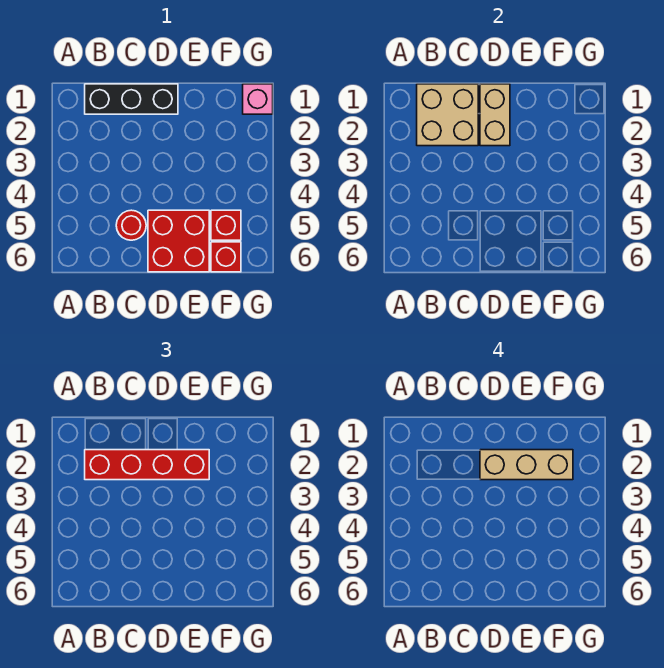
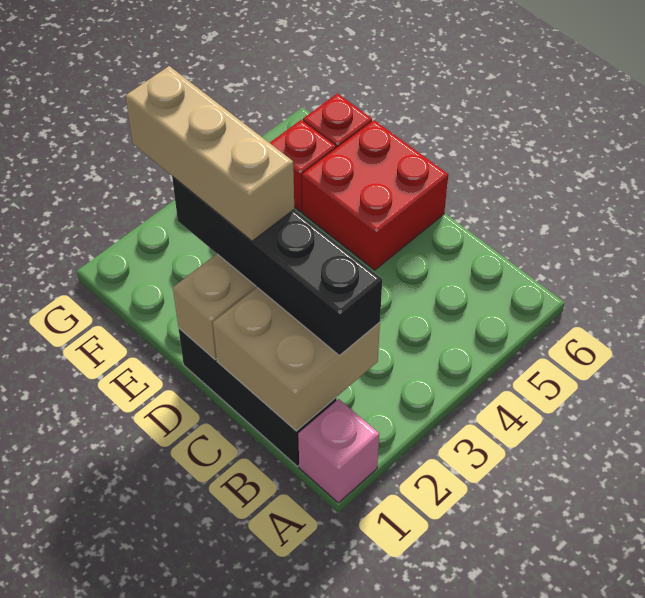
red brick B2:E2 level 3 -> black brick B2:E2 level 3
red round brick C5 level 1 -> none
pink brick G1 level 1 -> pink brick A1 level 1

